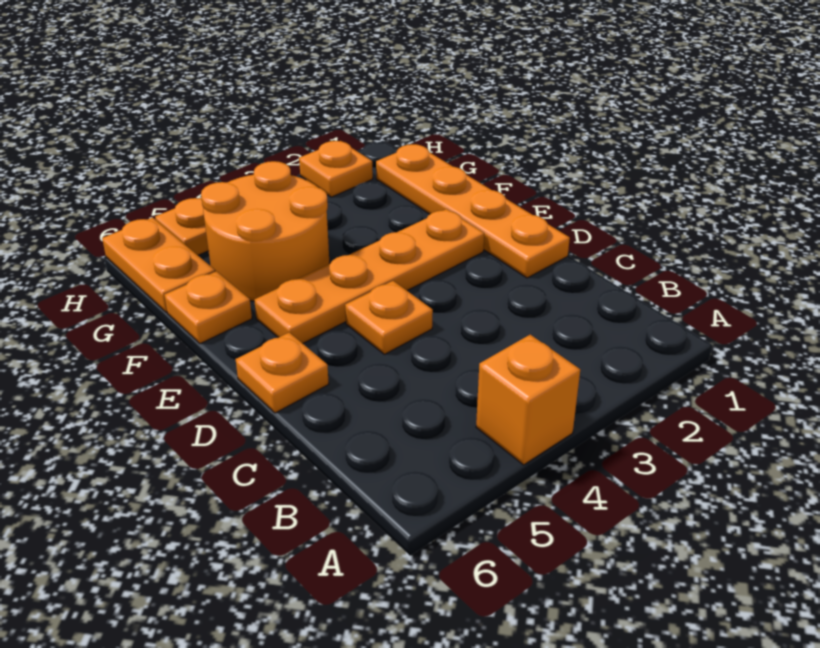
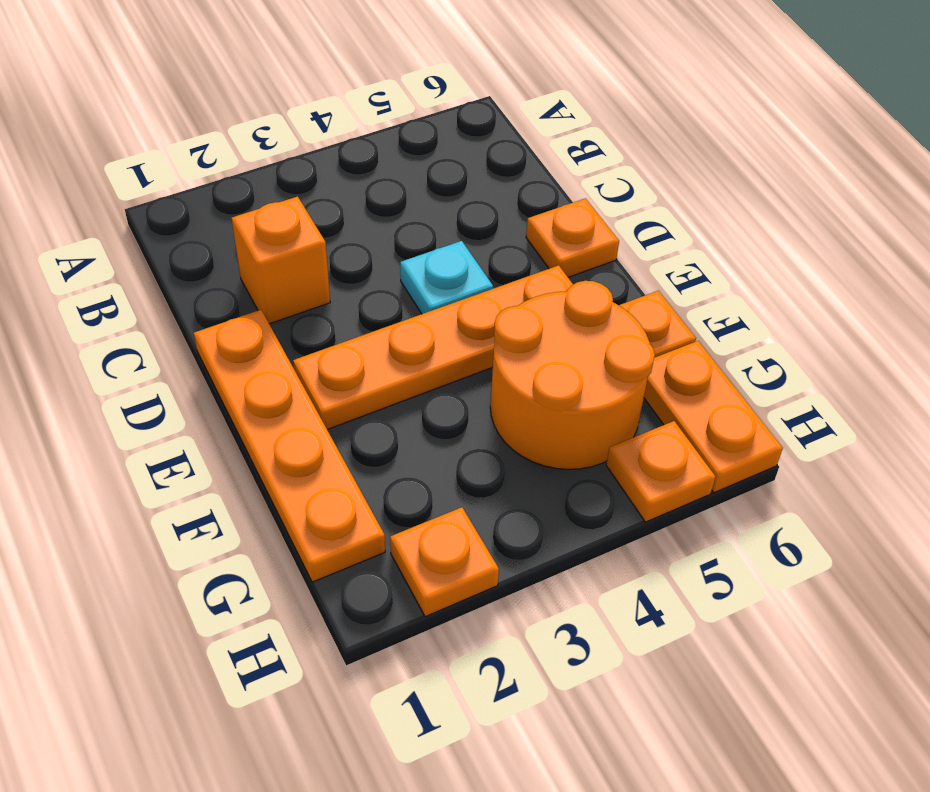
orange brick A4 level 1 -> orange brick C2 level 1
orange plate D4 level 1 -> cyan plate D4 level 1

